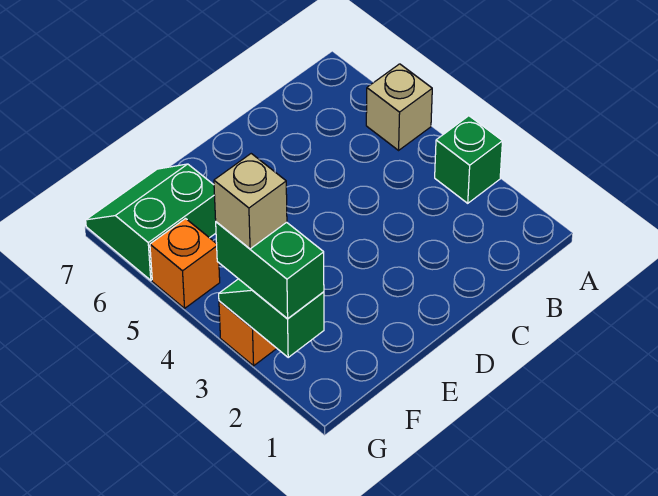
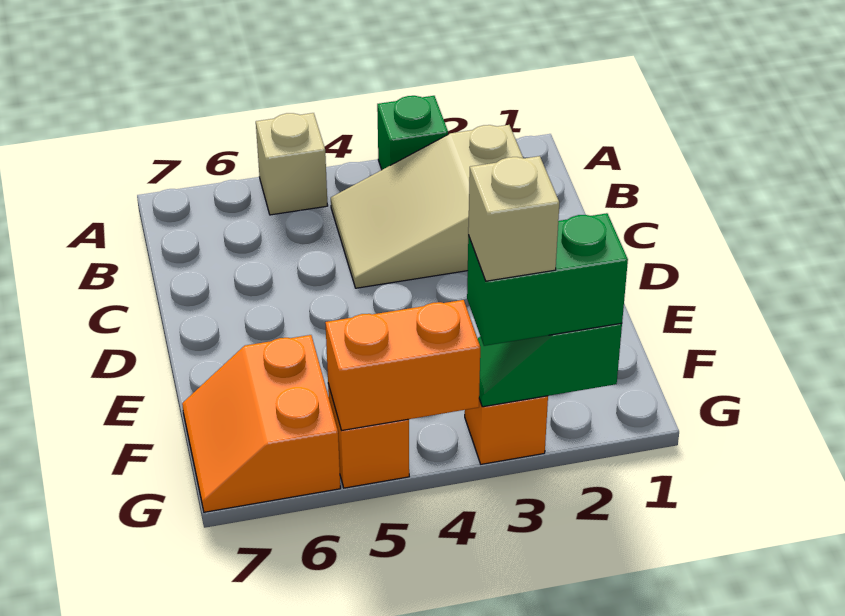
none -> tan slope B2:C4 level 1 top 2
green slope F6:G7 level 1 top 6 -> orange slope F6:G7 level 1 top 6
none -> orange brick G4:G5 level 2

